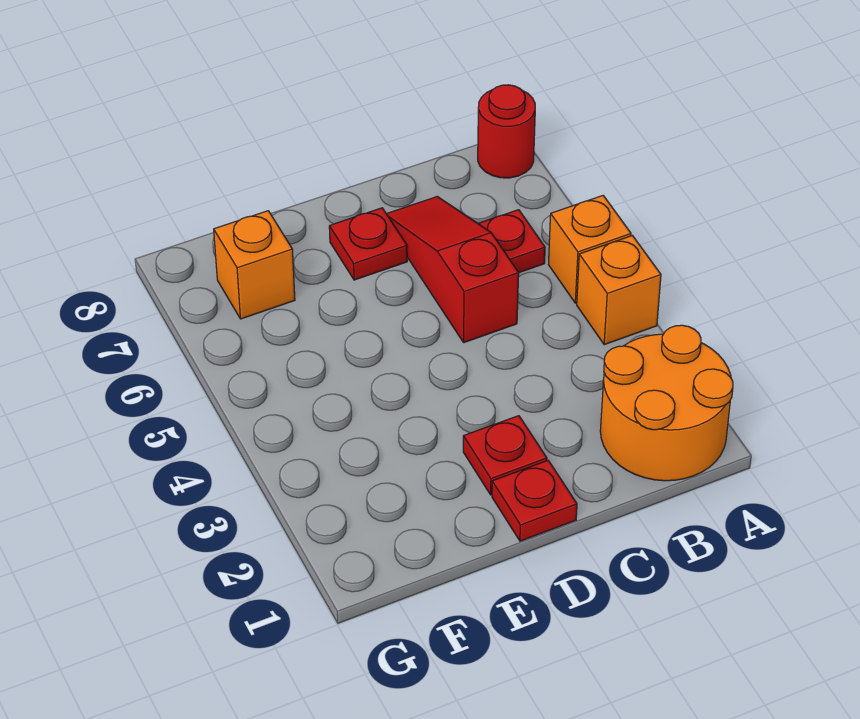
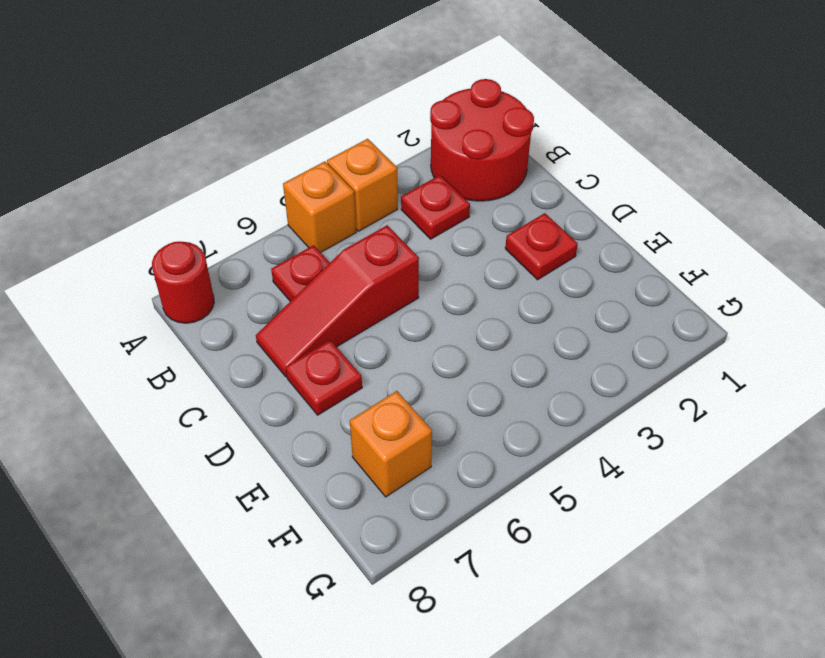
orange round brick A1:B2 level 1 -> red round brick A1:B2 level 1
red plate D1 level 1 -> red plate B3 level 1

